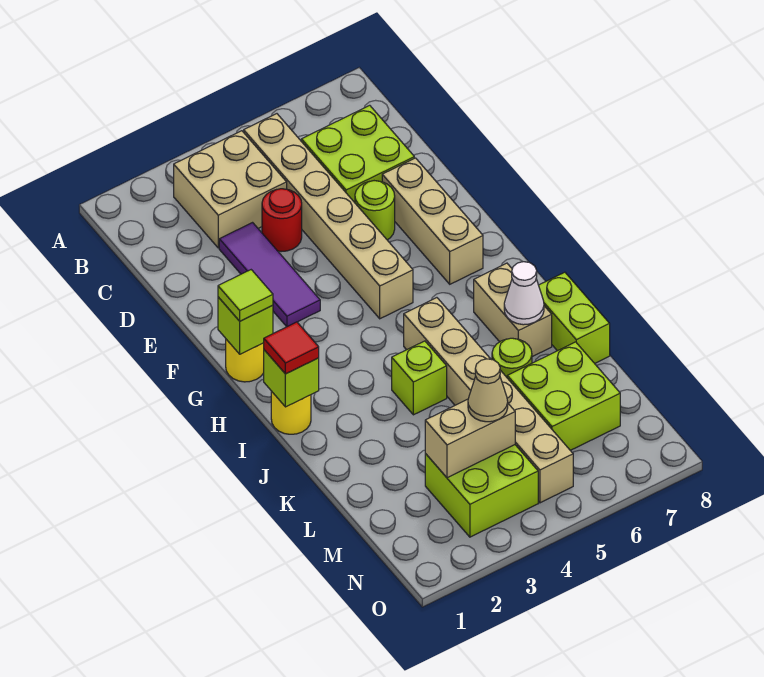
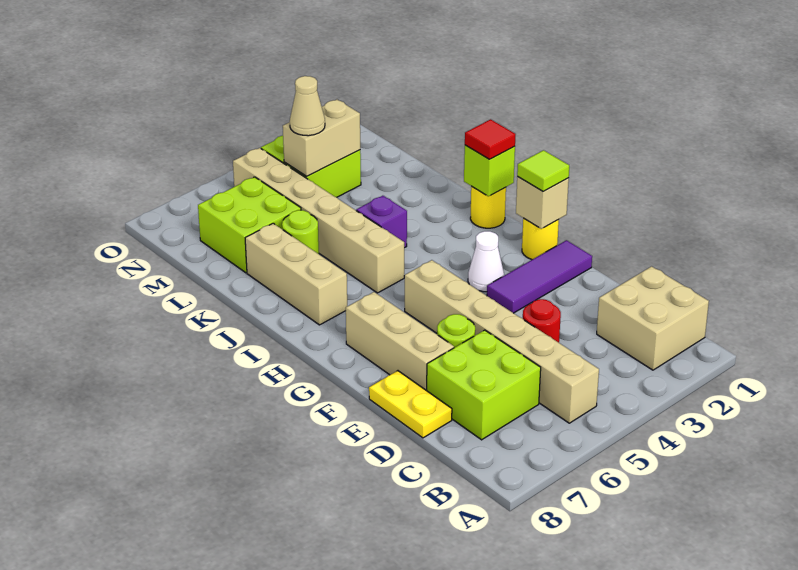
tan brick B3:C4 level 1 -> tan brick B1:C2 level 1
purple tile D3:F3 level 1 -> purple tile F1:F3 level 1
none -> yellow plate D8:E8 level 1
lime brick G1 level 2 -> tan brick G1 level 2
tan brick I7:J7 level 1 -> tan brick I7:K7 level 1
lime brick J4 level 1 -> purple brick J4 level 1
white cone J7 level 2 -> white cone G3 level 1
lime brick J8:K8 level 1 -> none

